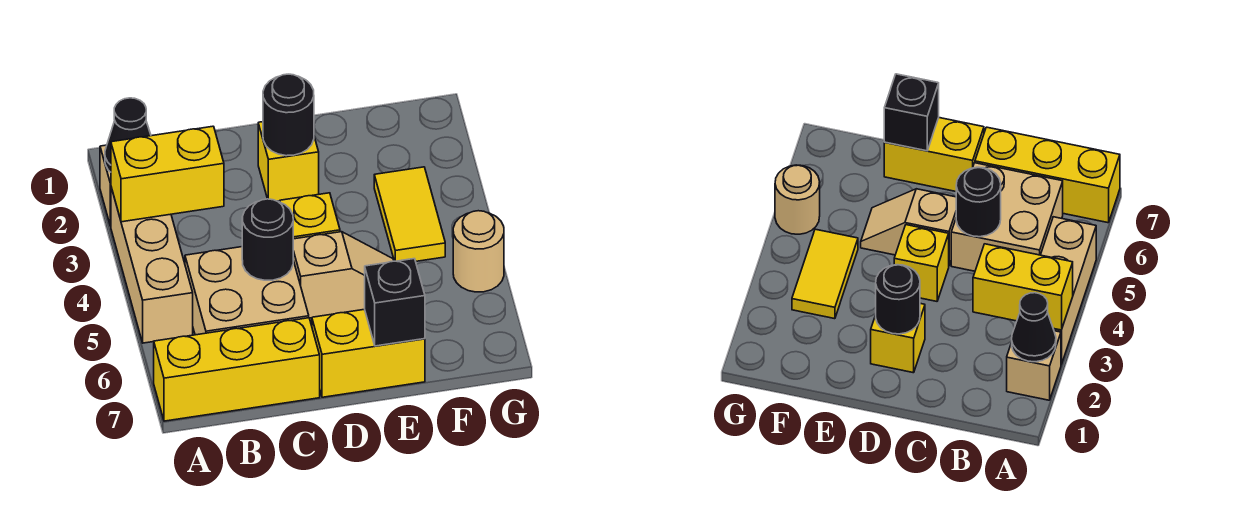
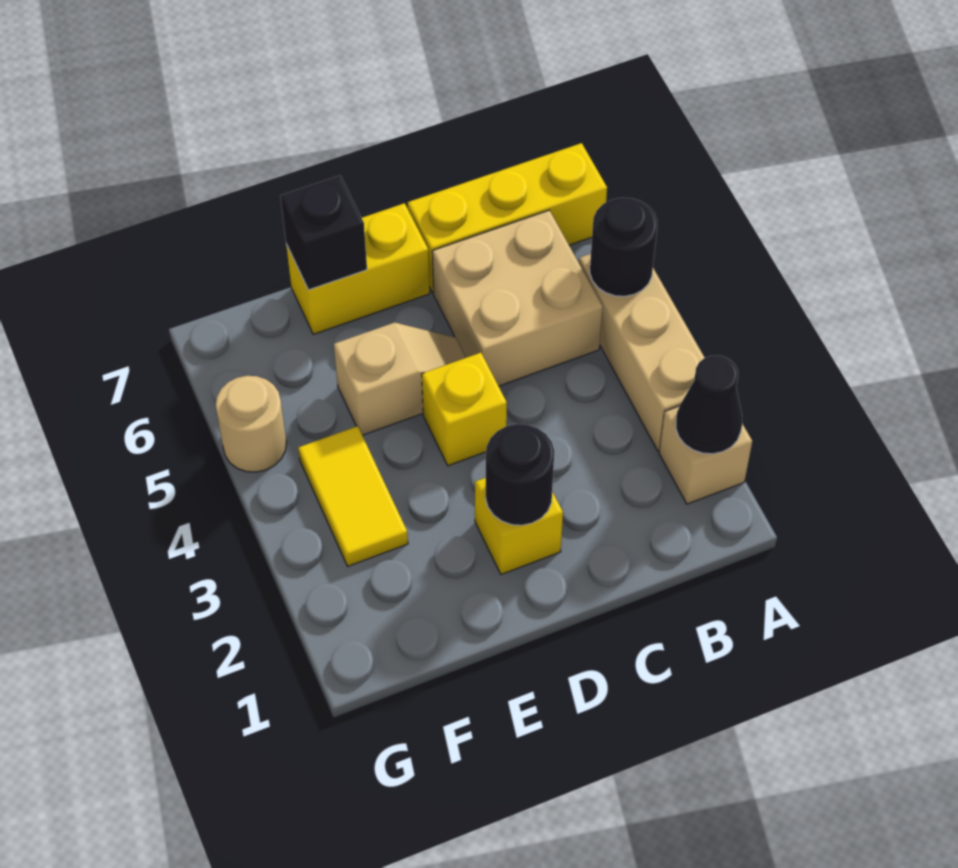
yellow brick A3:B3 level 2 -> none
black round brick C5 level 2 -> black round brick A5 level 2
tan slope D5:E5 level 1 top D -> tan slope D5:E5 level 1 top E

